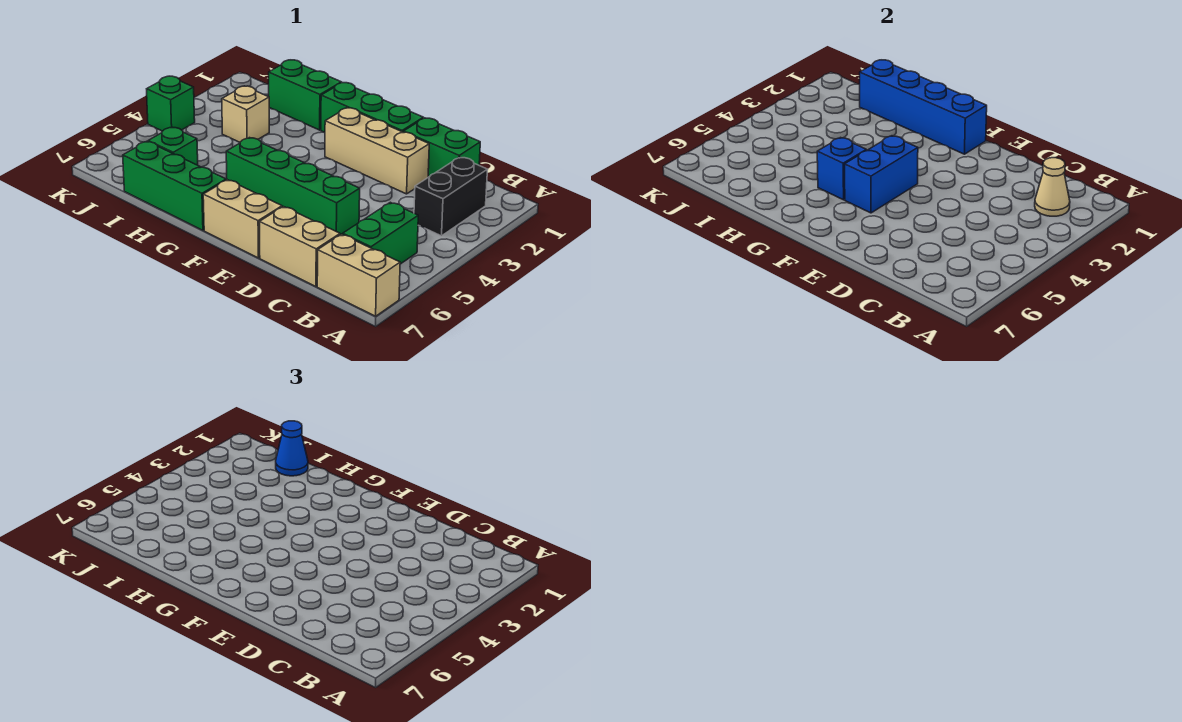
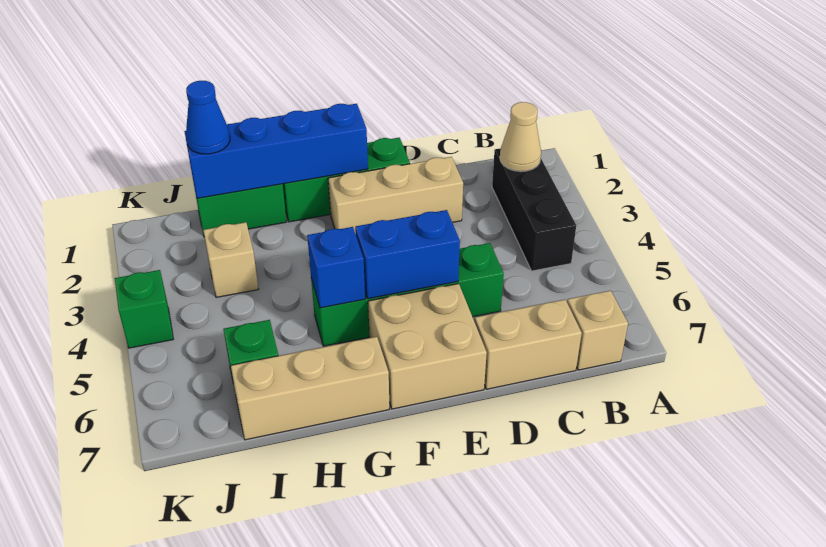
tan brick A7:B7 level 1 -> tan brick B7 level 1
black brick B2:B3 level 1 -> black brick B2:B4 level 1
green brick B5:B6 level 1 -> none
green brick C1:D1 level 1 -> none
tan brick E7:F7 level 1 -> tan brick E6:F7 level 1
blue brick F4:F5 level 2 -> blue brick E5:F5 level 2
green brick G7:I7 level 1 -> tan brick G7:I7 level 1

